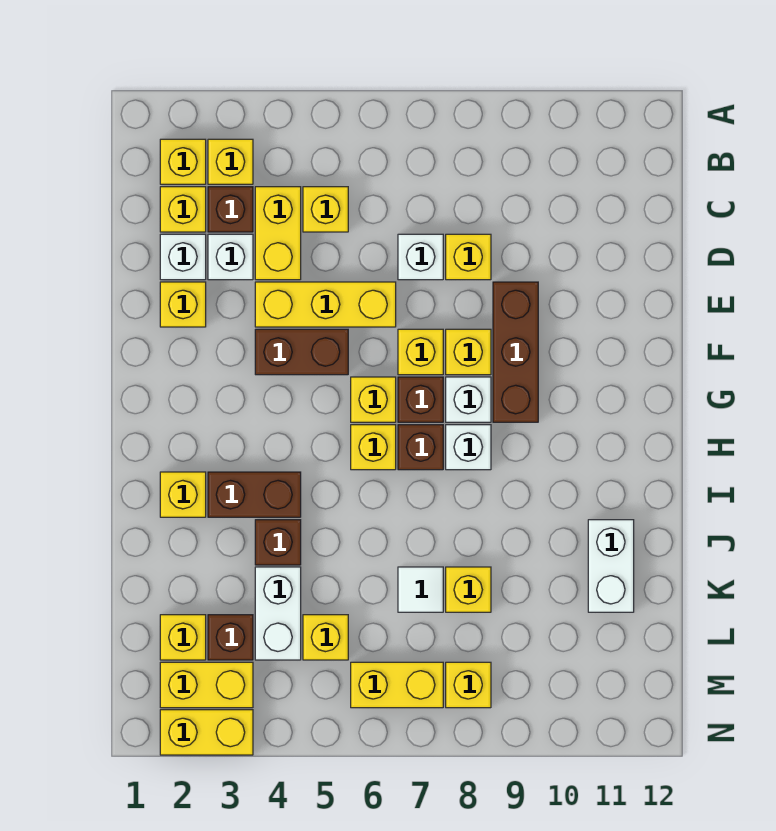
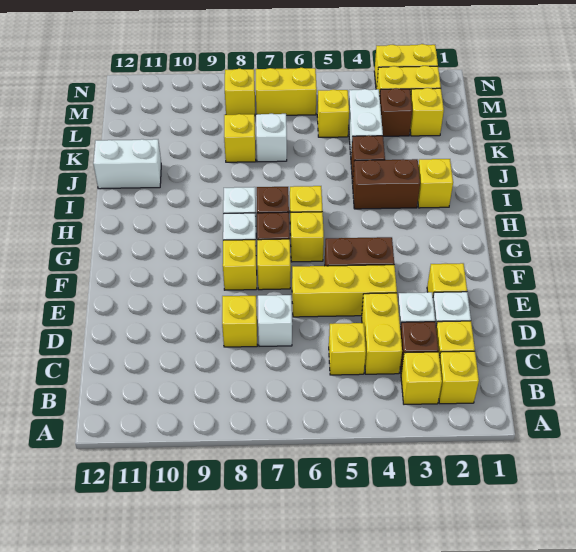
brown brick E9:G9 level 1 -> none
white brick J11:K11 level 1 -> white brick J11:J12 level 1
white tile K7 level 1 -> white brick K7 level 1

